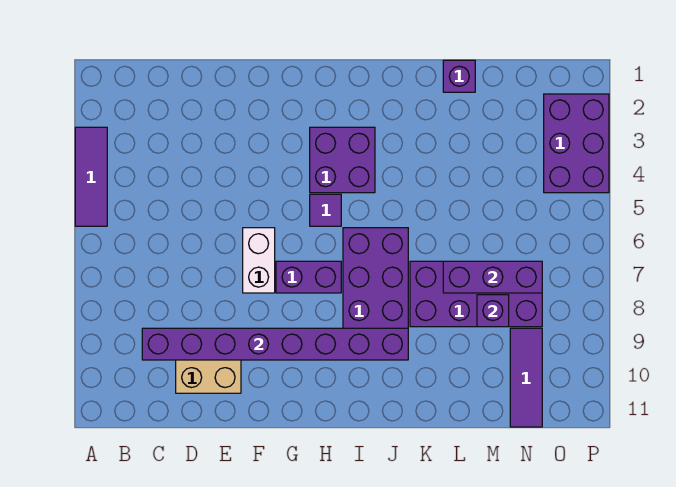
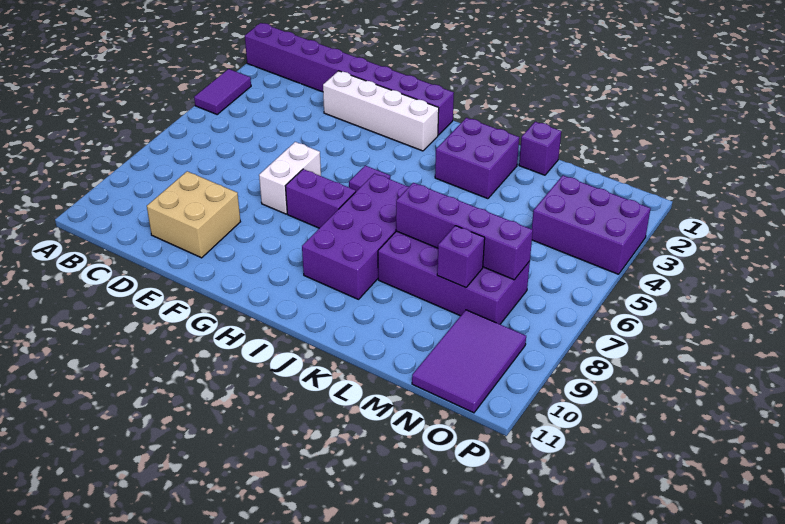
purple tile A3:A5 level 1 -> purple tile A3:A4 level 1
purple brick C9:J9 level 2 -> purple brick A1:H1 level 1
none -> white brick E2:H2 level 1
purple brick H3:I4 level 1 -> purple brick J2:K3 level 1
purple brick L7:N7 level 2 -> purple brick K7:N7 level 2
purple tile N9:N11 level 1 -> purple tile N9:O11 level 1
purple brick O2:P4 level 1 -> purple brick N3:P4 level 1

